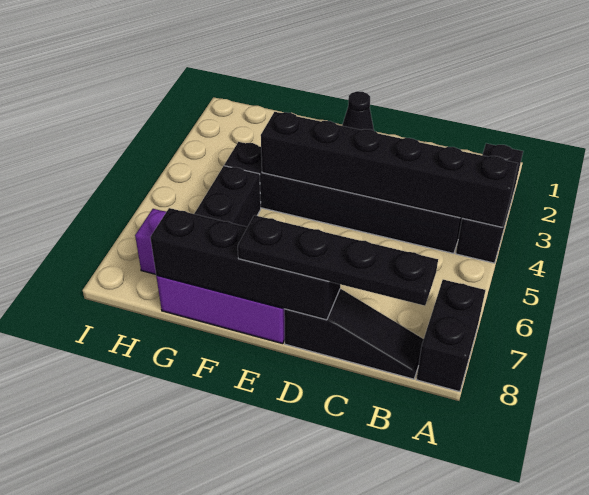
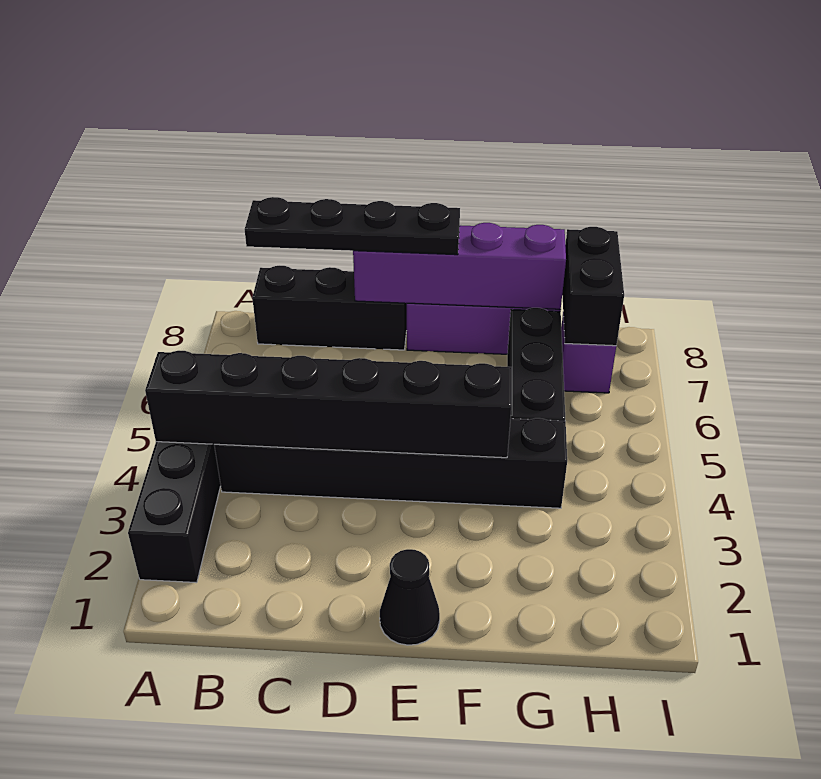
black brick A7:A8 level 1 -> black brick H7:H8 level 2
black slope B8:D8 level 1 top D -> black brick B8:D8 level 1
black brick D8:G8 level 2 -> purple brick D8:G8 level 2

